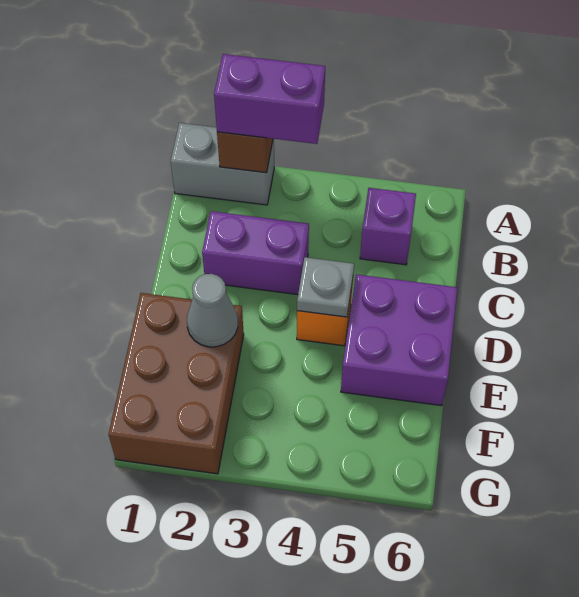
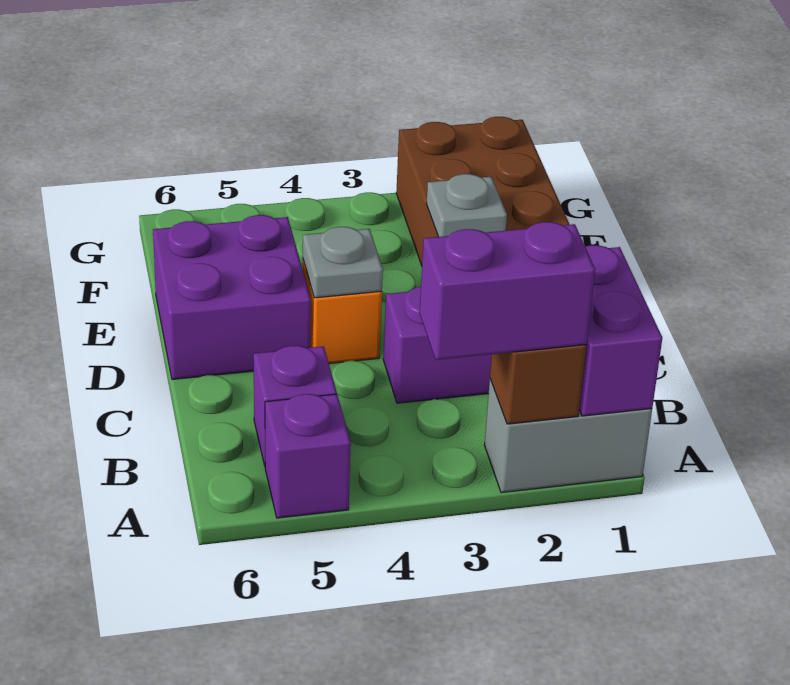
none -> purple brick A1:B1 level 2
none -> purple brick A5 level 1
grey cone E2 level 2 -> grey plate E2 level 2

